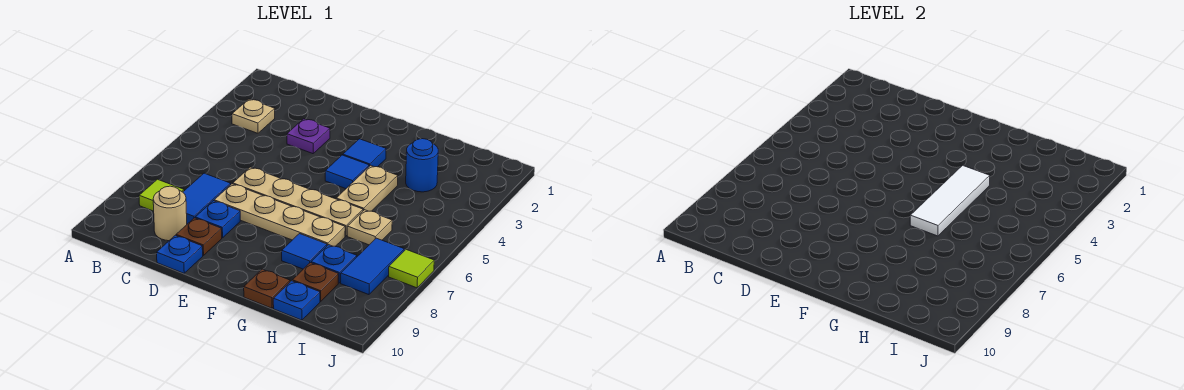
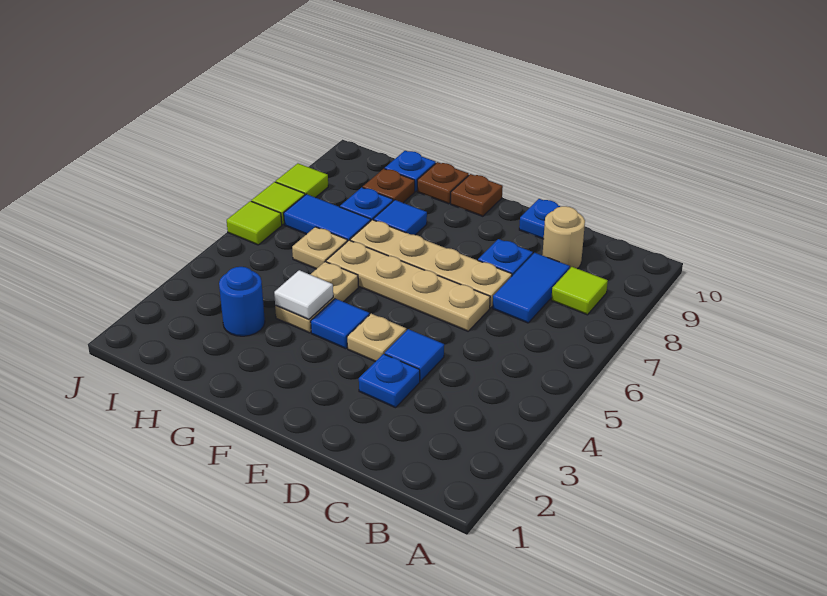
tan plate B3 level 1 -> tan plate E4 level 1
purple plate D3 level 1 -> blue plate D3 level 1
brown plate D9 level 1 -> brown plate F10 level 1
blue tile F3 level 1 -> blue tile D4 level 1
white tile G4:G6 level 2 -> white tile G4 level 2
blue tile I7:I8 level 1 -> blue tile H7:I7 level 1
none -> lime tile J6 level 1
none -> lime tile J8 level 1

